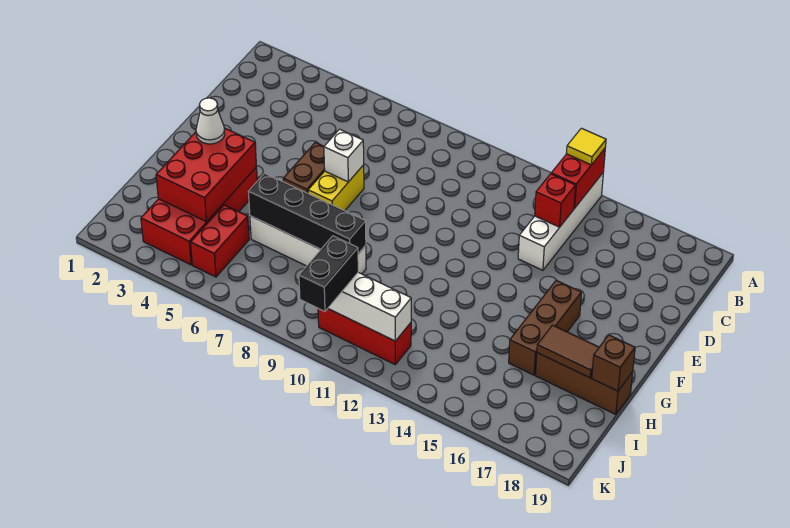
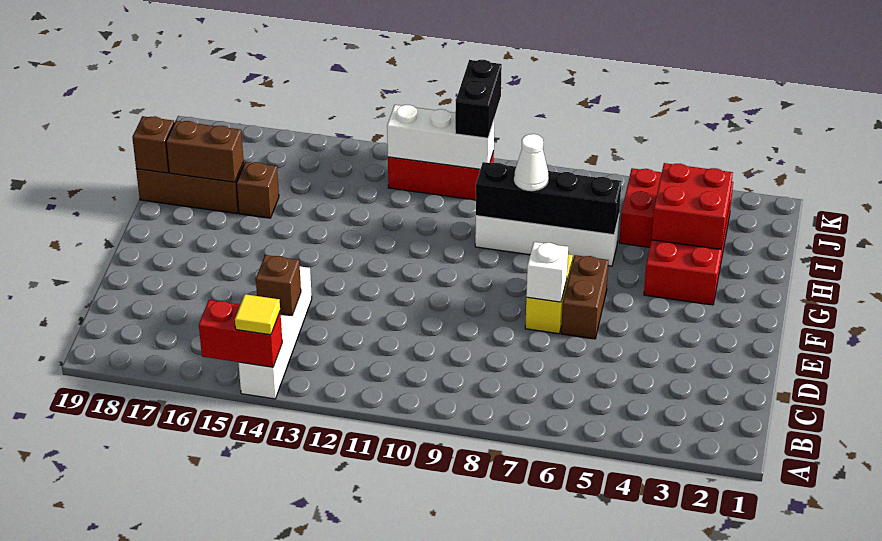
red brick A14:B14 level 2 -> red brick A14:A15 level 2
red brick C14 level 2 -> brown brick C14 level 2
brown brick F16:H16 level 1 -> brown brick H16 level 1
red brick G3:I4 level 2 -> red brick H3:I4 level 2
white cone G3 level 3 -> white cone H8 level 3
brown tile H17:H18 level 2 -> brown brick H17:H18 level 2

